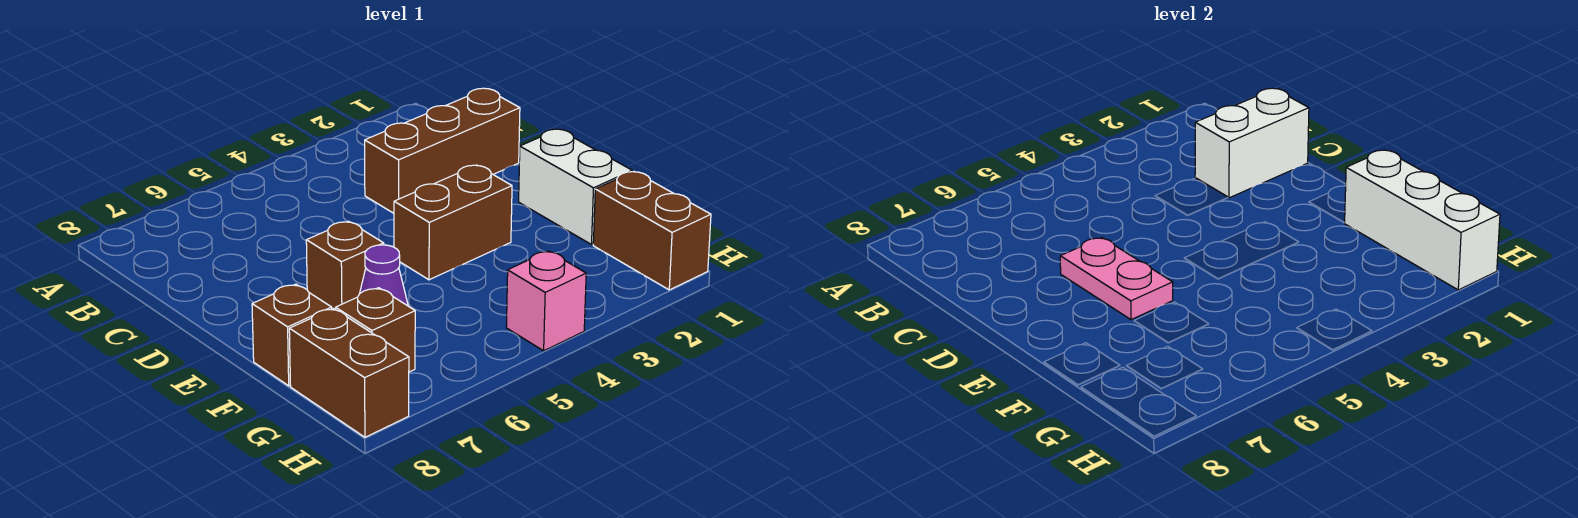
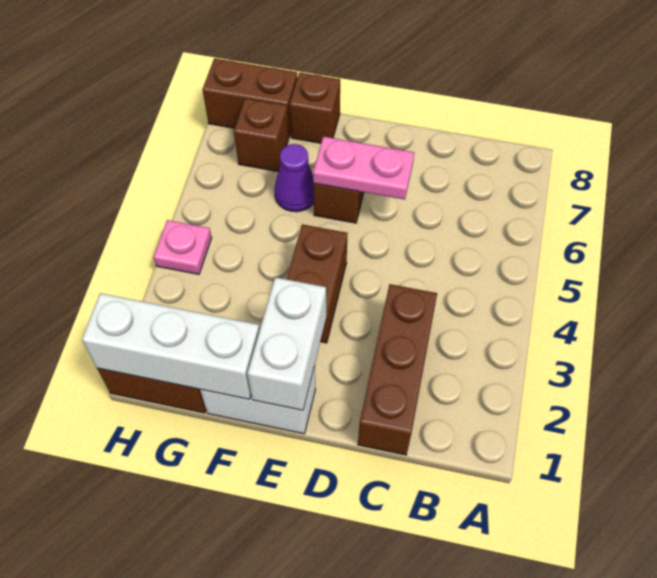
white brick C1:C2 level 2 -> white brick E1:E2 level 2
pink brick H4 level 1 -> pink plate H4 level 1

